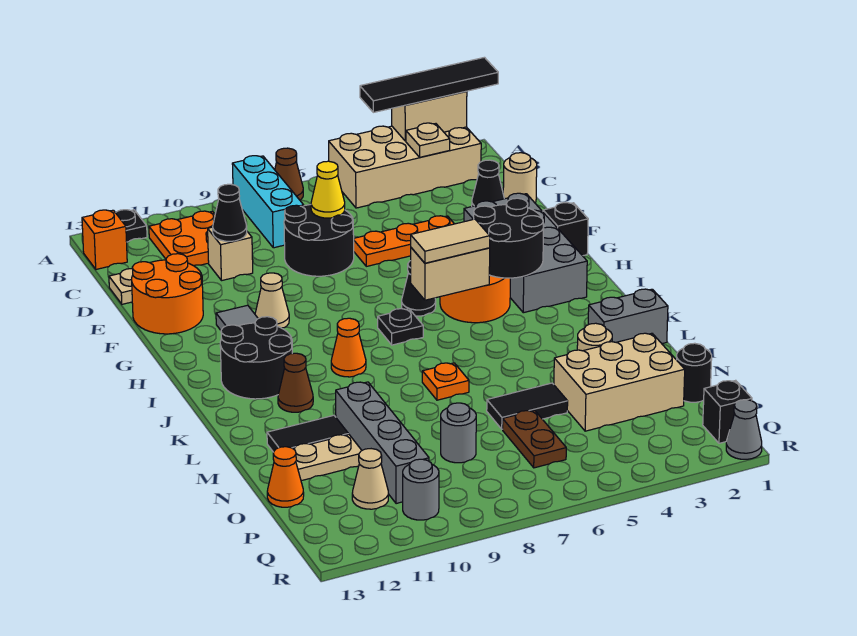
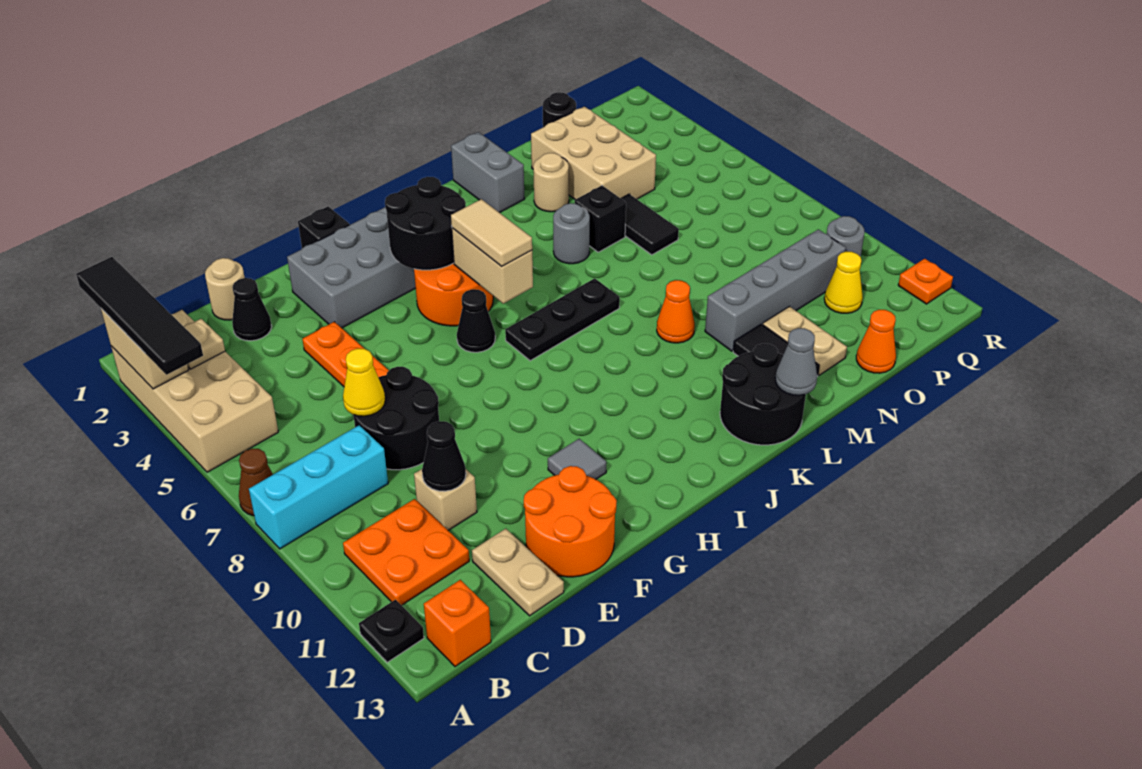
tan cone G10 level 1 -> none
black plate I7 level 1 -> black plate I7:K7 level 1
black round brick I11:J12 level 1 -> black round brick K12:L13 level 1
orange cone J9 level 1 -> orange cone L9 level 1
brown cone K11 level 1 -> none
orange plate L7 level 1 -> orange plate R12 level 1
brown plate O6:P6 level 1 -> none
grey round brick O8 level 1 -> grey round brick L5 level 1
tan cone P11 level 1 -> yellow cone P11 level 1
black brick Q1 level 1 -> black brick M5 level 1
grey cone R1 level 1 -> grey cone L13 level 2

